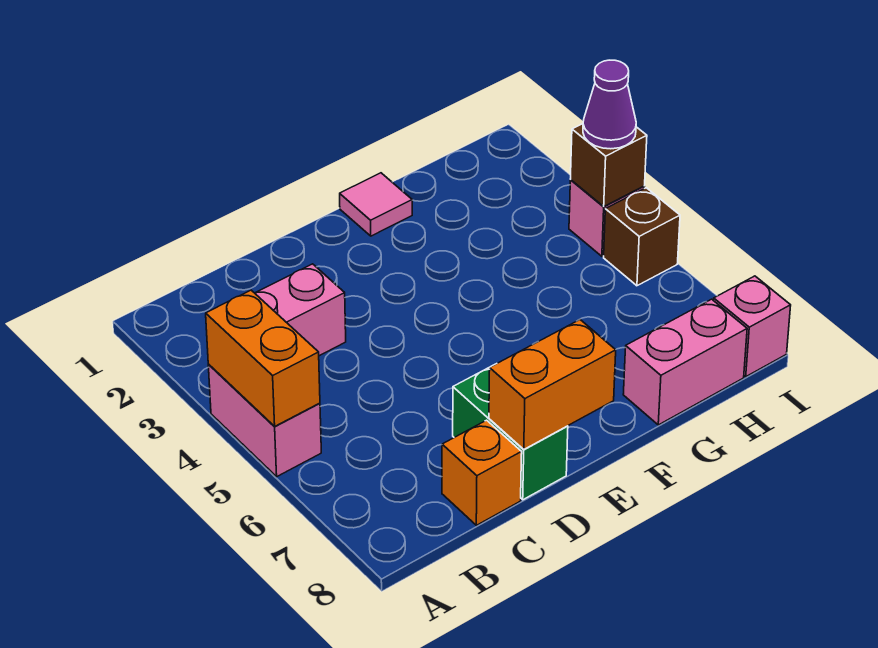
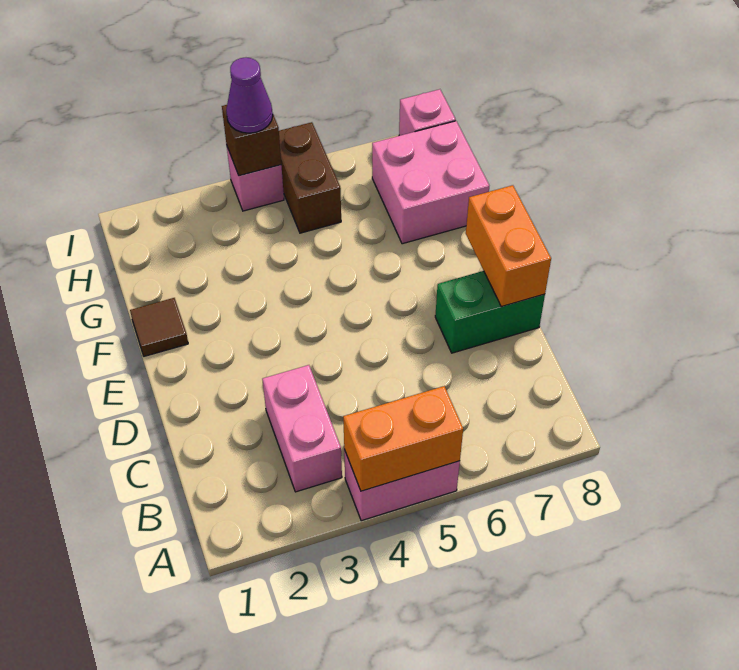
orange brick C8 level 1 -> none
pink tile F1 level 1 -> brown tile F1 level 1
pink brick G8:H8 level 1 -> pink brick G7:H8 level 1
brown brick I5 level 1 -> brown brick H5:I5 level 1

